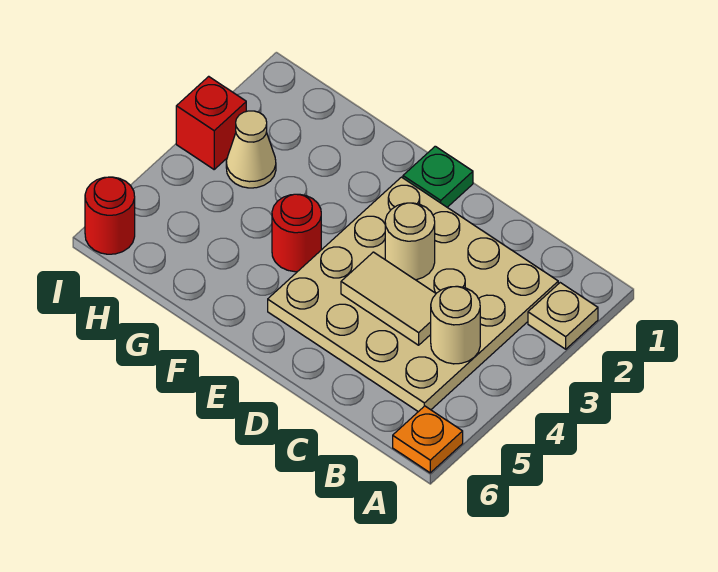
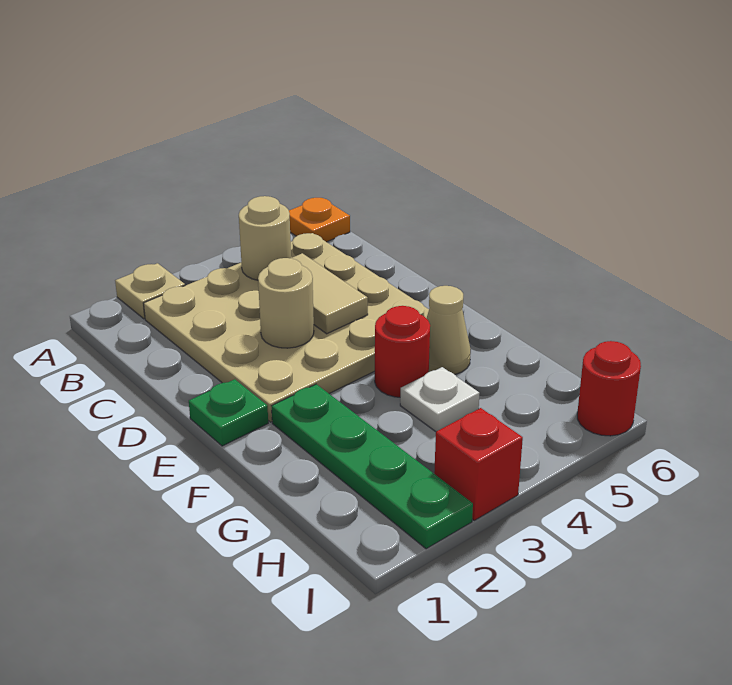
none -> green plate F2:I2 level 1
none -> white plate G4 level 1
tan cone H3 level 1 -> tan cone F5 level 1

